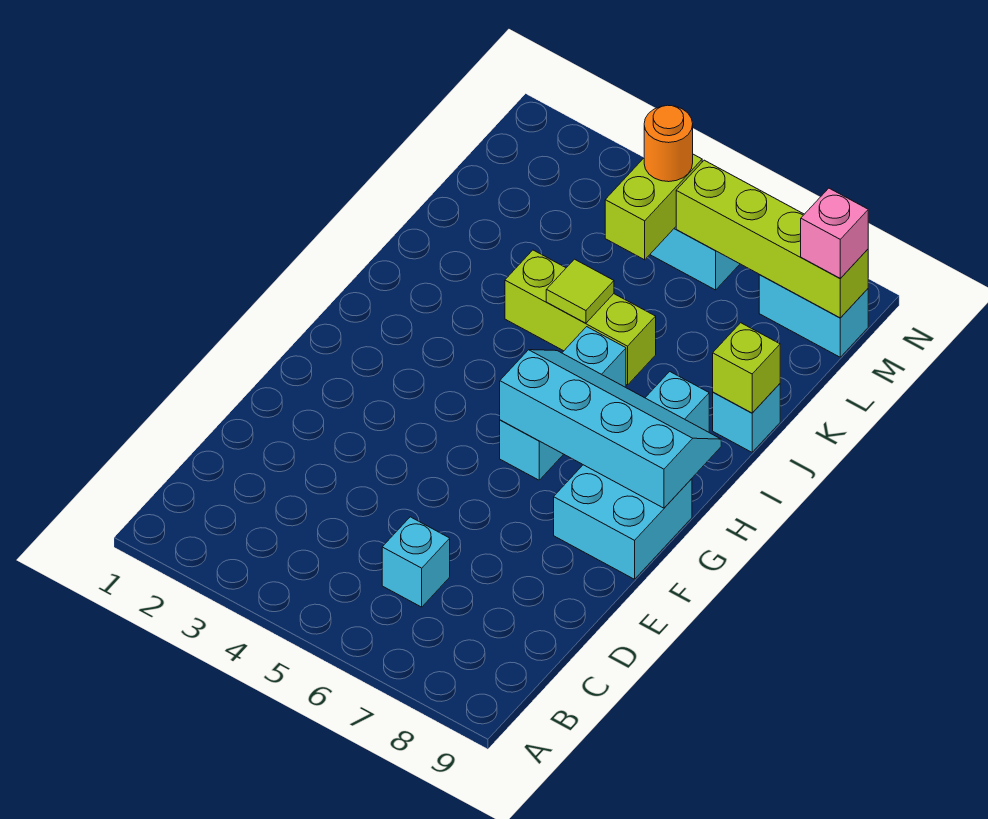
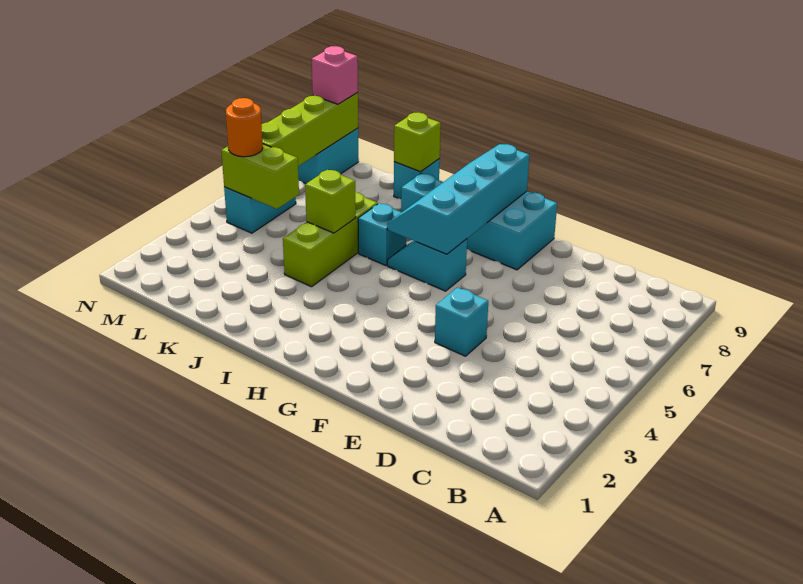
cyan brick C6 level 1 -> cyan brick E4 level 1
lime tile J5 level 2 -> lime brick J5 level 2

